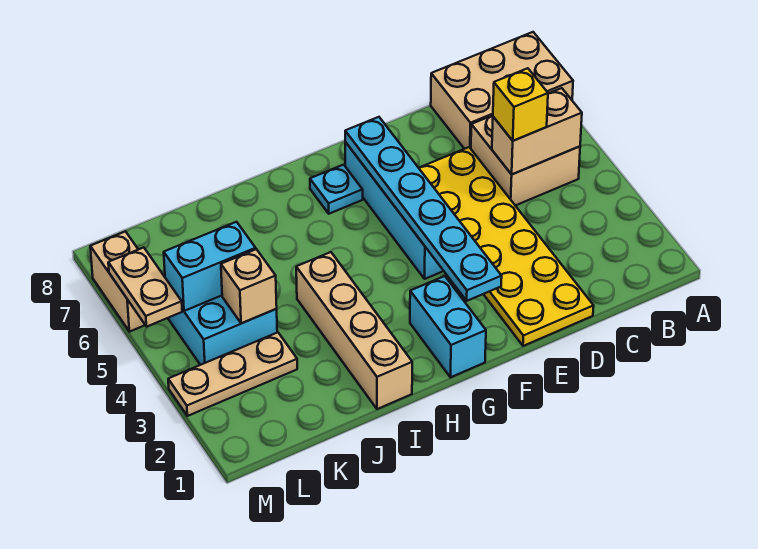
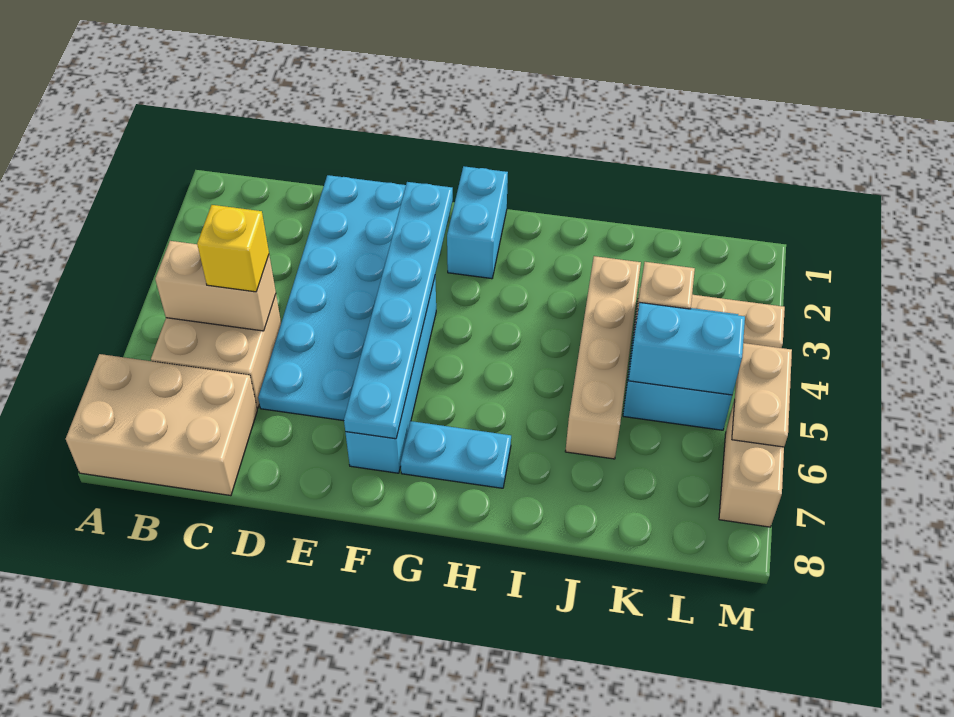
yellow plate D1:E6 level 1 -> cyan plate D1:E6 level 1
cyan plate G7 level 1 -> cyan plate G7:H7 level 1
tan brick I1:I4 level 1 -> tan brick J3:J6 level 1

